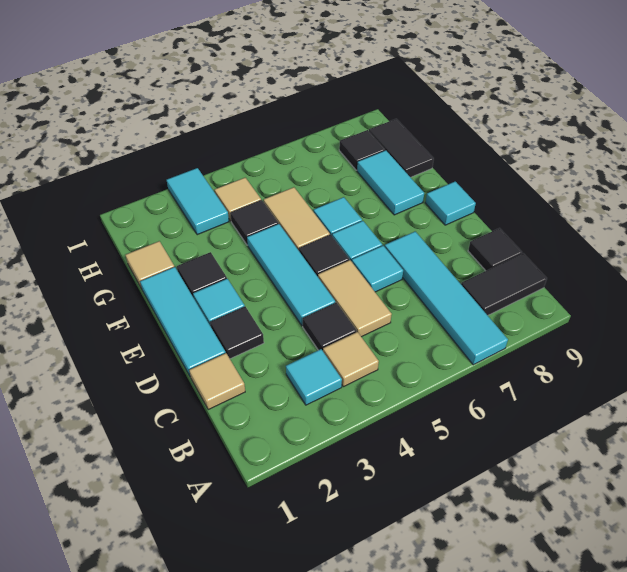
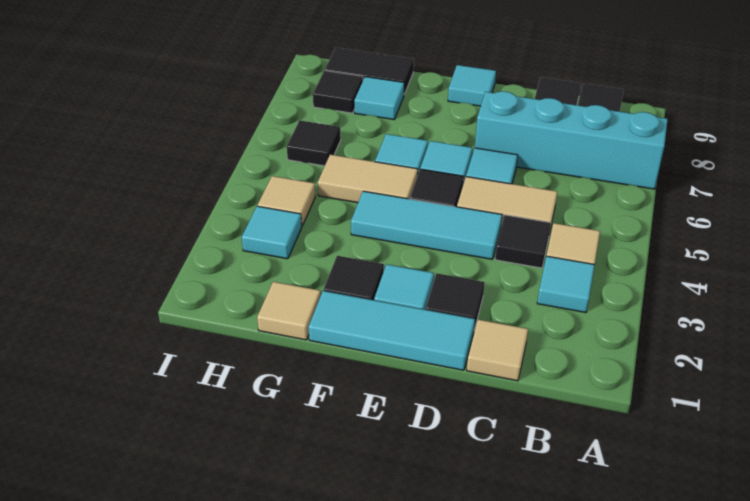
cyan tile A7:D7 level 1 -> cyan brick A7:D7 level 1
cyan tile F8:G8 level 1 -> cyan tile G8 level 1
black tile G4 level 1 -> black tile H6 level 1
cyan tile H3:I3 level 1 -> cyan tile H3 level 1

